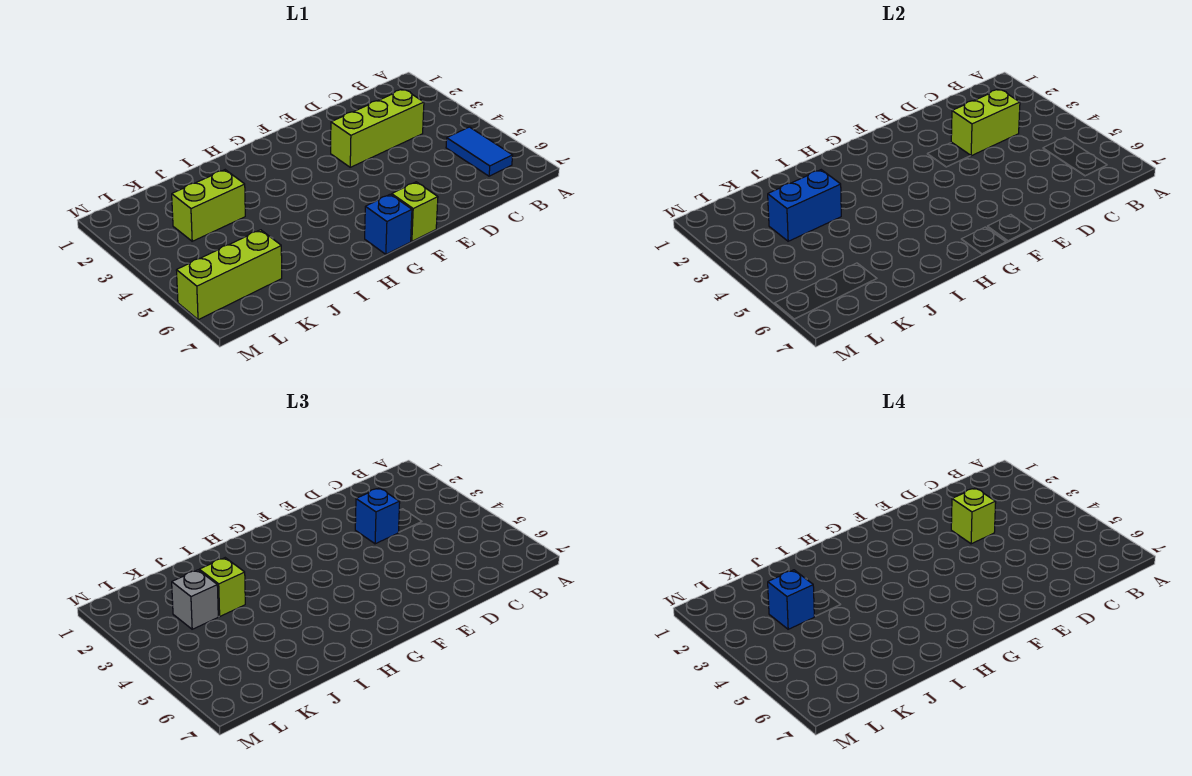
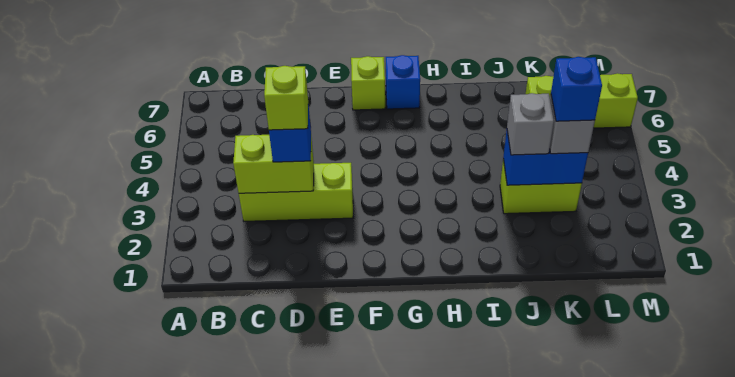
blue tile B5:B6 level 1 -> none
lime brick J3 level 3 -> grey brick J3 level 3

